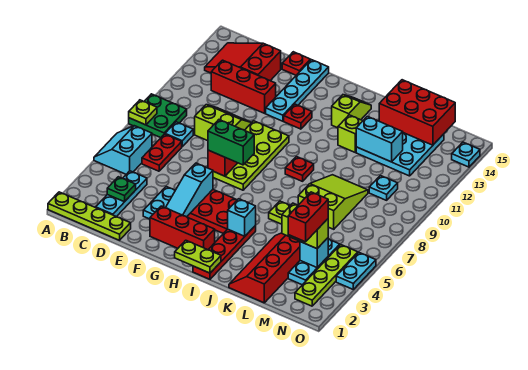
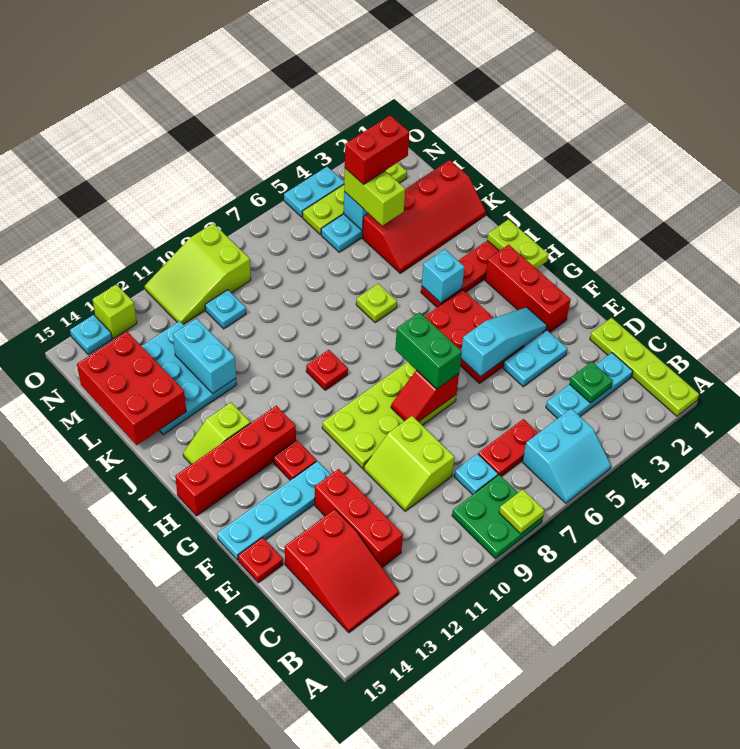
none -> red brick H12:H15 level 1
lime brick J12 level 1 -> lime brick O13 level 1
lime slope K7:L9 level 1 top 7 -> lime slope N9:O11 level 1 top 9

